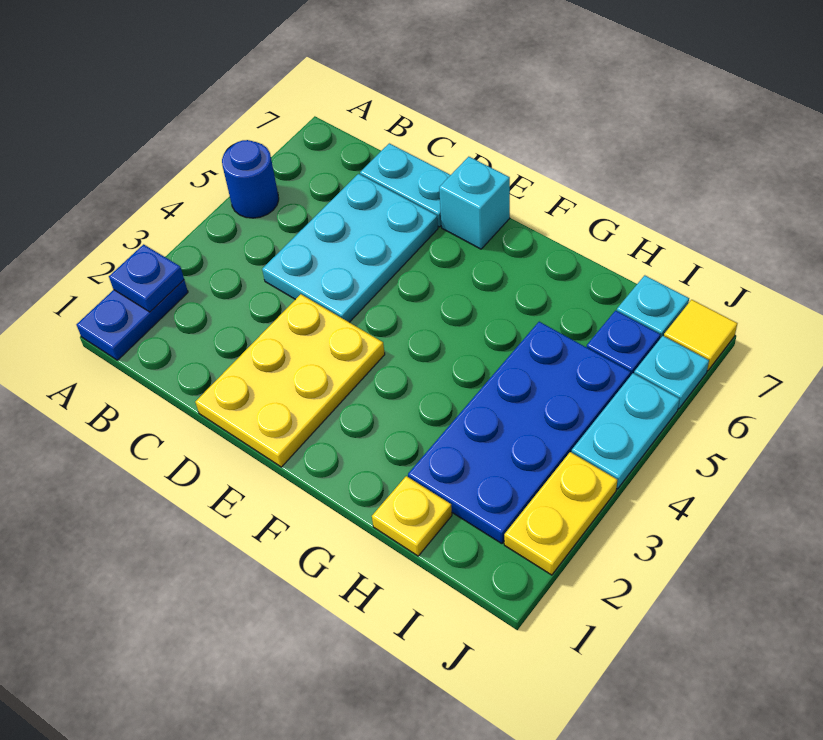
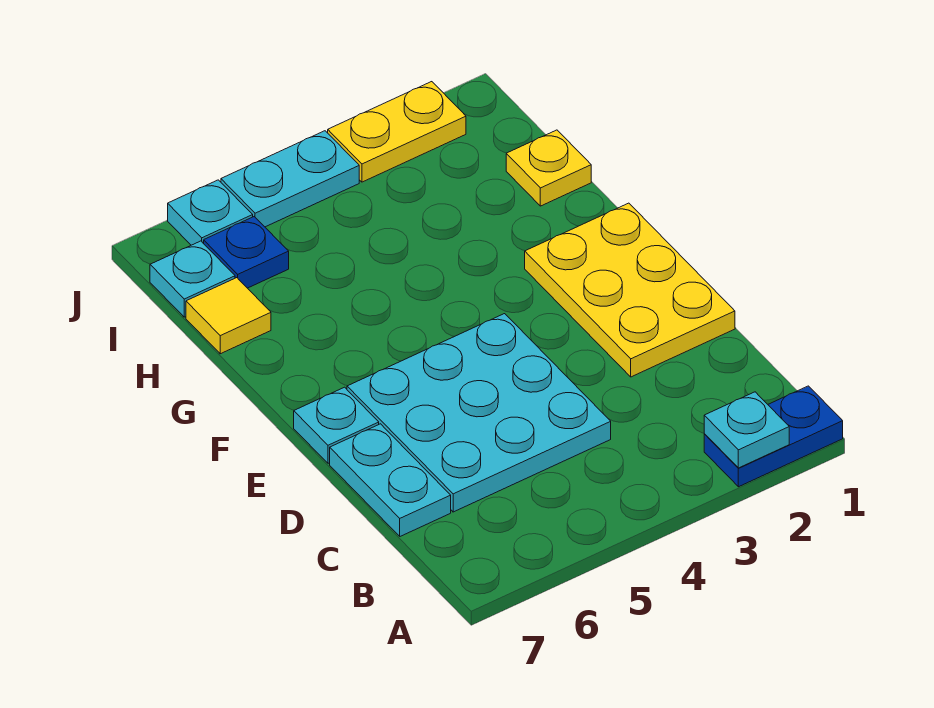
blue plate A2 level 2 -> cyan plate A2 level 2
blue round brick A5 level 1 -> none
cyan plate C4:D6 level 1 -> cyan plate C4:E6 level 1
yellow plate D1:E3 level 1 -> yellow plate D1:F2 level 1
cyan brick E7 level 1 -> cyan plate E7 level 1
blue plate H2:I5 level 1 -> none
yellow tile J7 level 1 -> yellow tile H7 level 1

